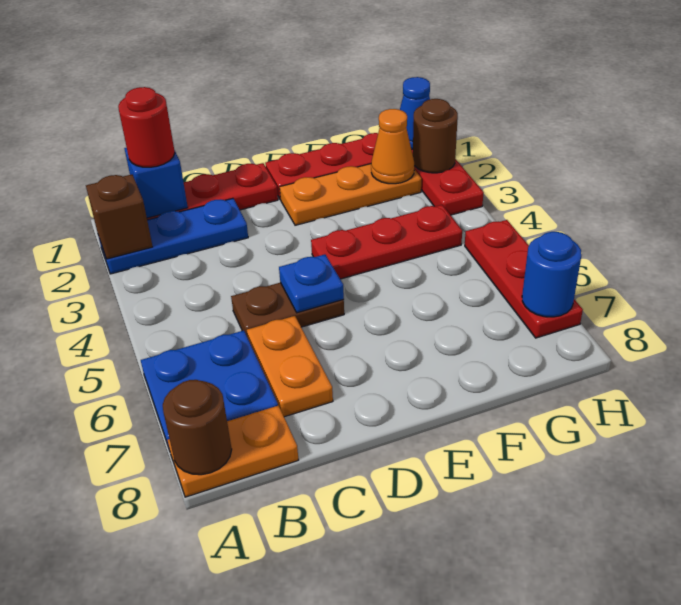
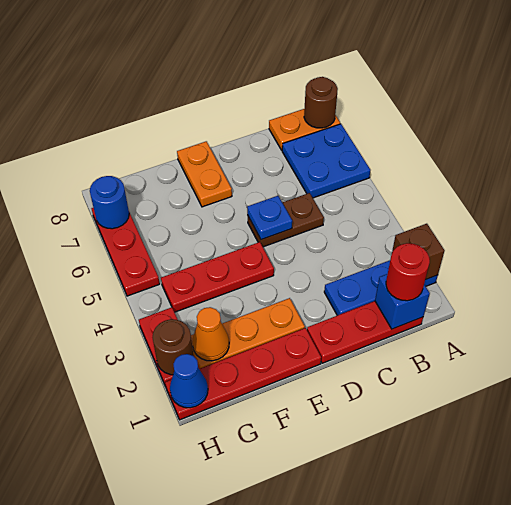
orange plate C6:C7 level 1 -> orange plate E7:E8 level 1

